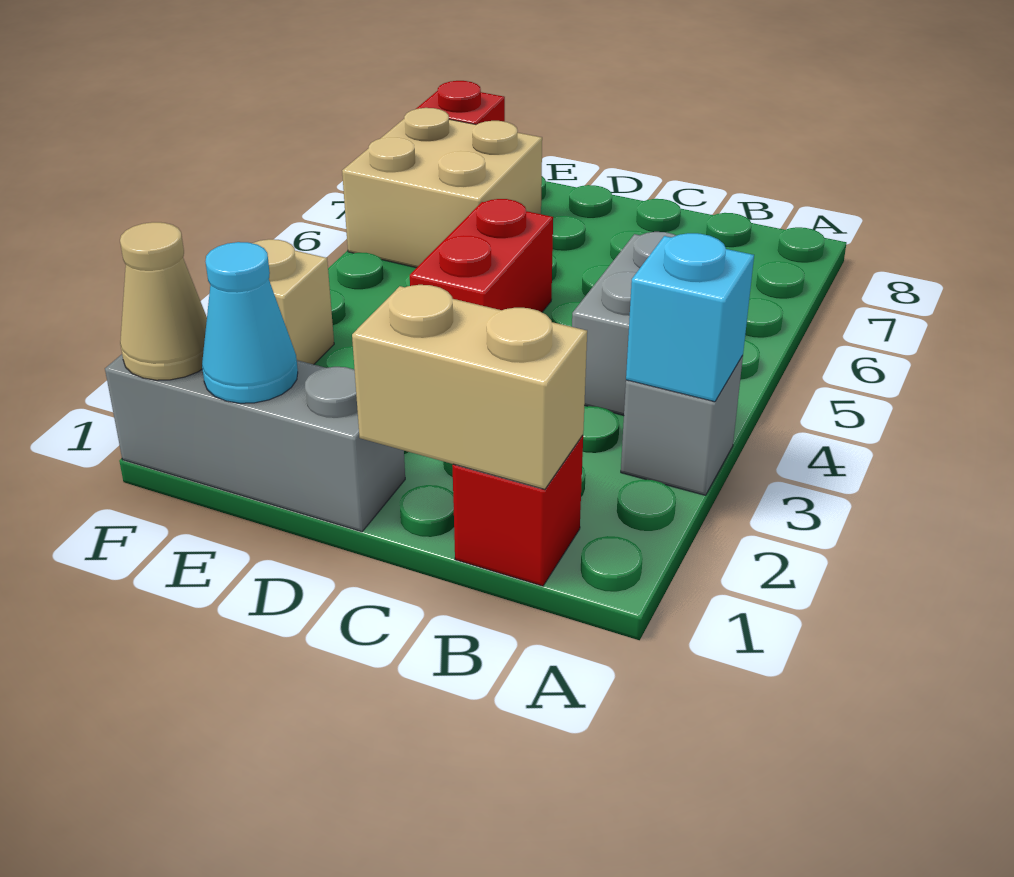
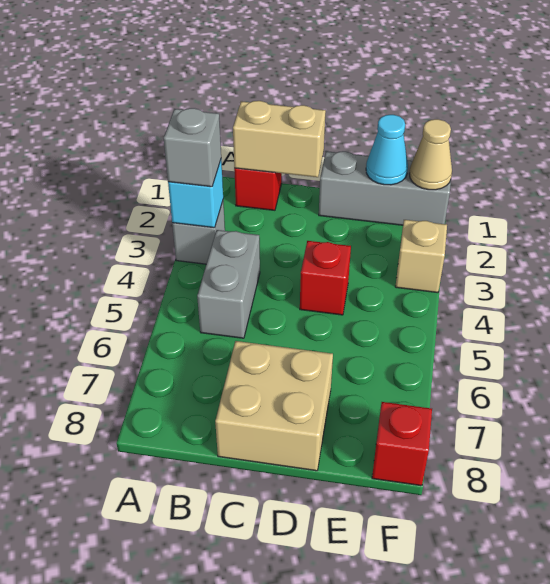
none -> grey brick A3 level 3
red brick D4:D5 level 1 -> red brick D4 level 1
tan brick E6:F7 level 1 -> tan brick C7:D8 level 1

